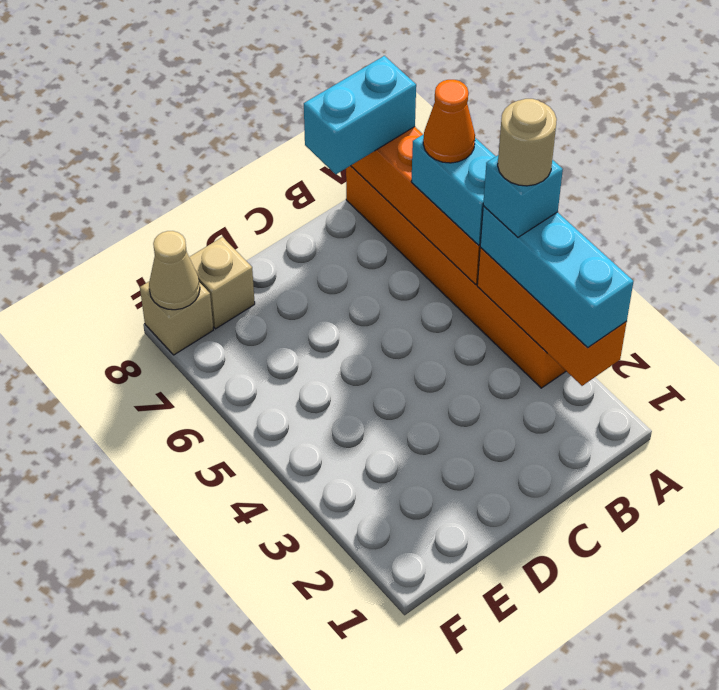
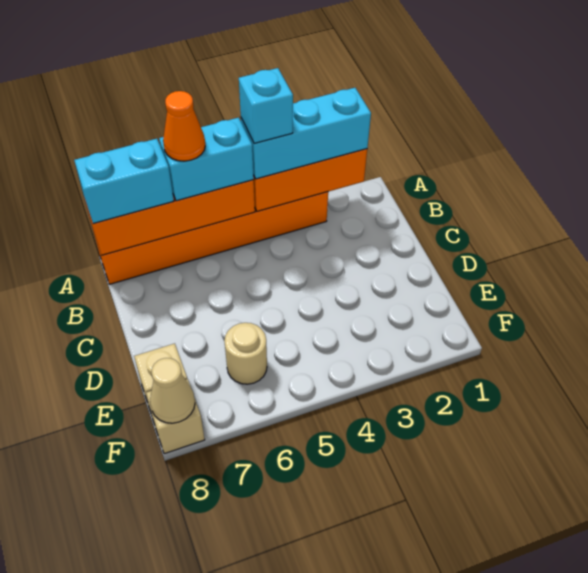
tan round brick A4 level 5 -> tan round brick E6 level 1
cyan brick A8:B8 level 3 -> cyan brick A7:A8 level 3

